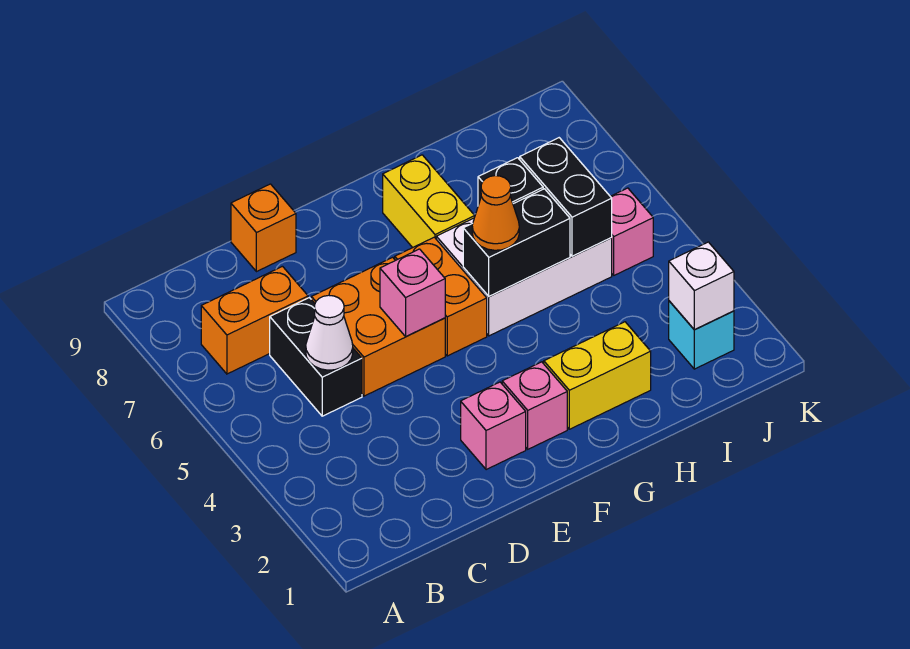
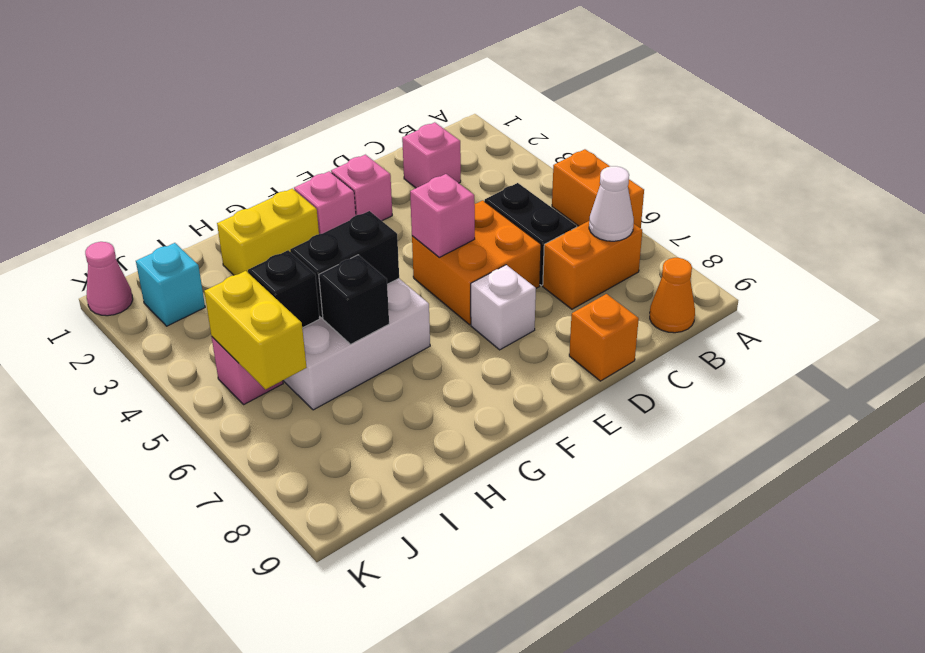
none -> pink brick C2 level 1
white cone C5 level 2 -> white cone B7 level 2
orange brick F5:F6 level 1 -> orange brick A5:A6 level 1
orange cone G5 level 3 -> orange cone B9 level 1
yellow brick G7:G8 level 1 -> yellow brick J5:J6 level 2
black brick I5:I6 level 2 -> black brick I5 level 2
white brick J2 level 2 -> white brick E7 level 1
none -> pink cone K1 level 1

